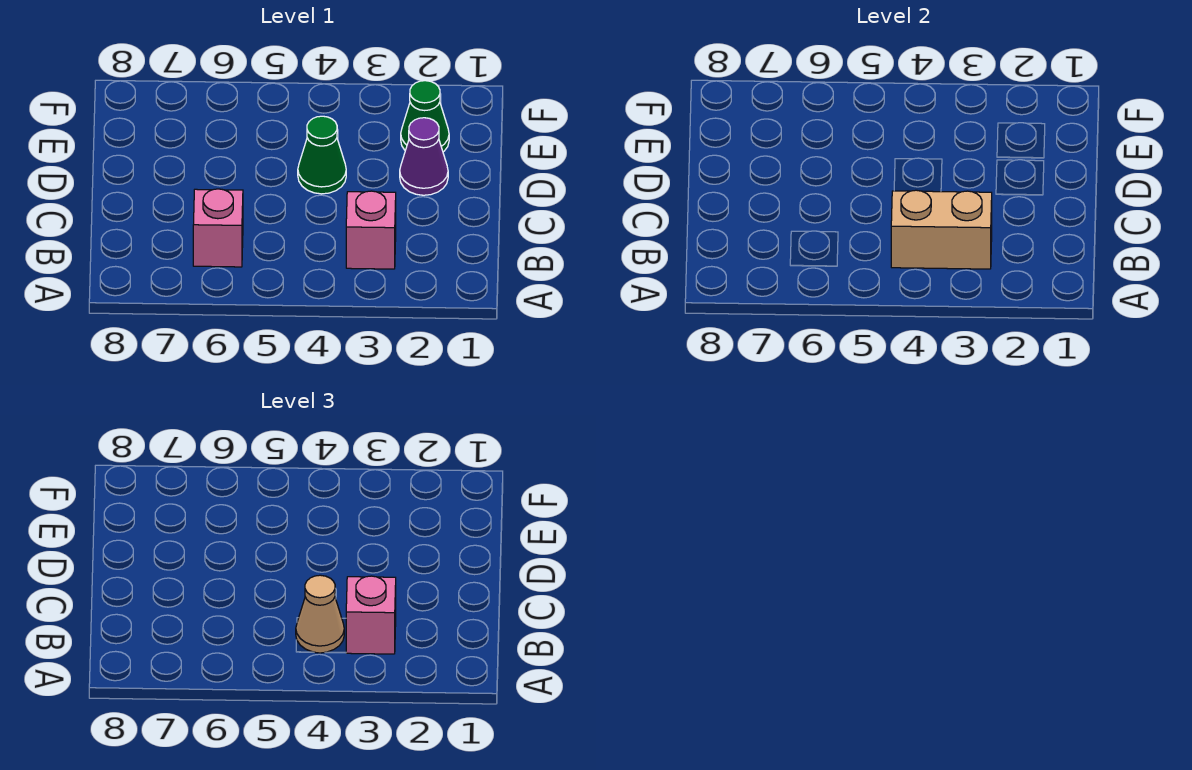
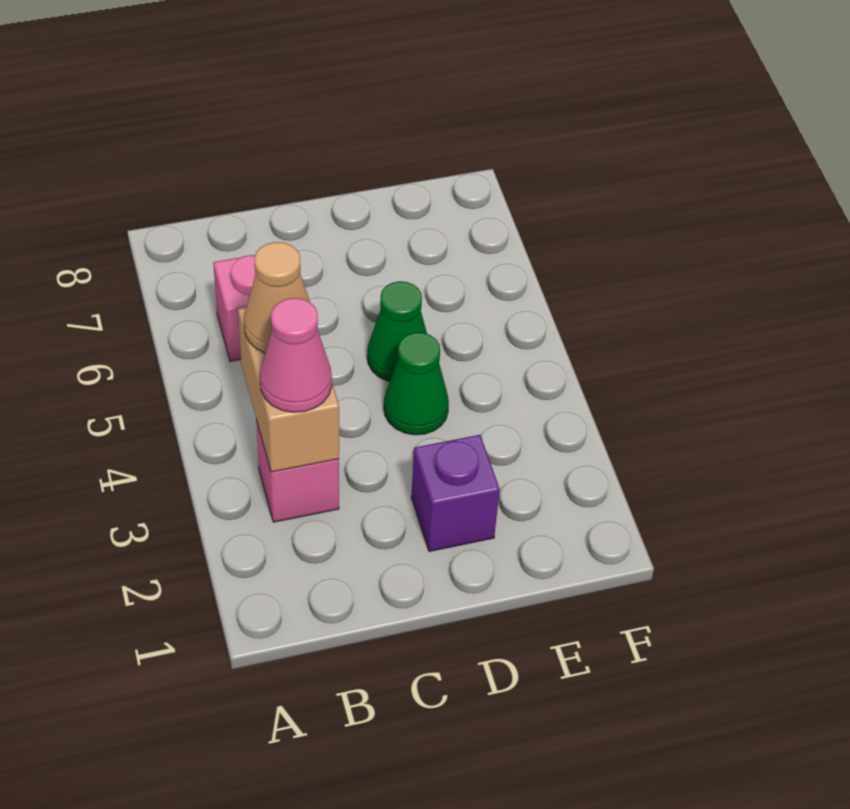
pink brick B3 level 3 -> pink cone B3 level 3
purple cone D2 level 1 -> purple brick D2 level 1
green cone E2 level 1 -> green cone D5 level 1

